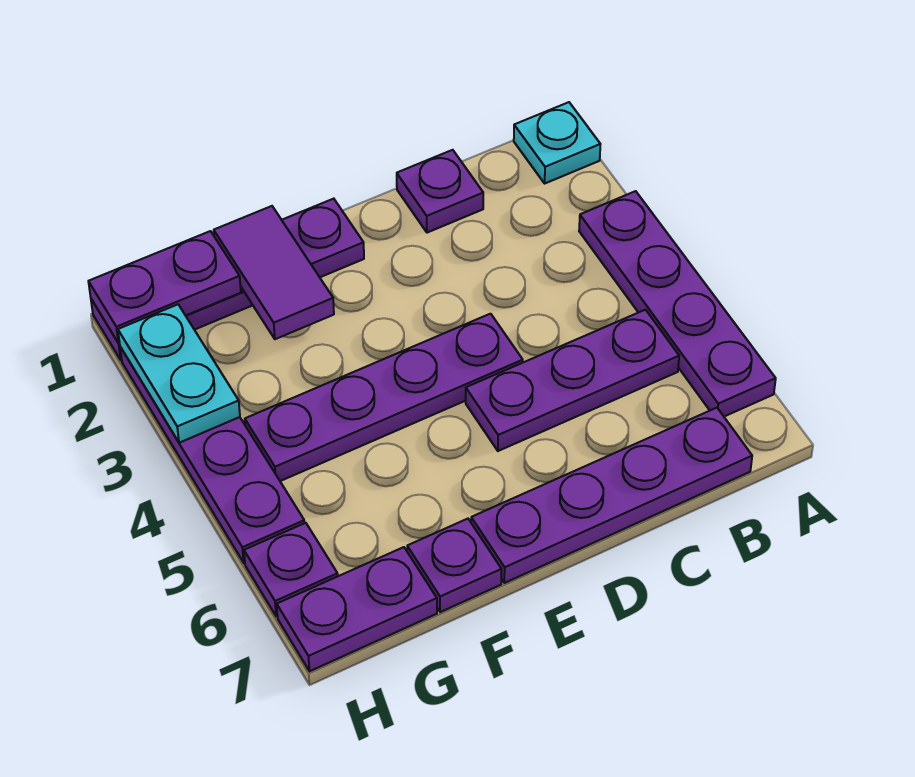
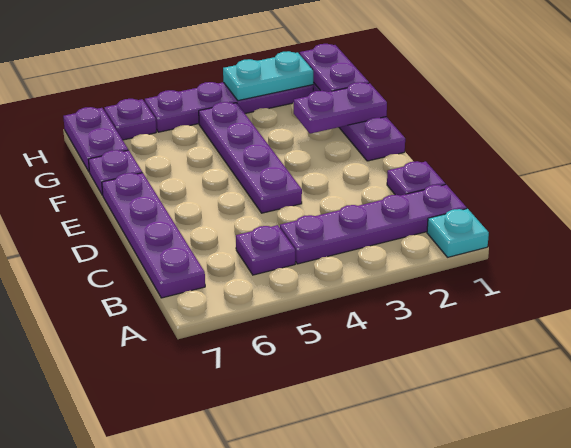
purple plate A3:A6 level 1 -> purple plate B1:B4 level 1
purple plate B5:D5 level 1 -> purple plate B5 level 1
purple tile F1:F2 level 2 -> purple plate F1:F2 level 2

